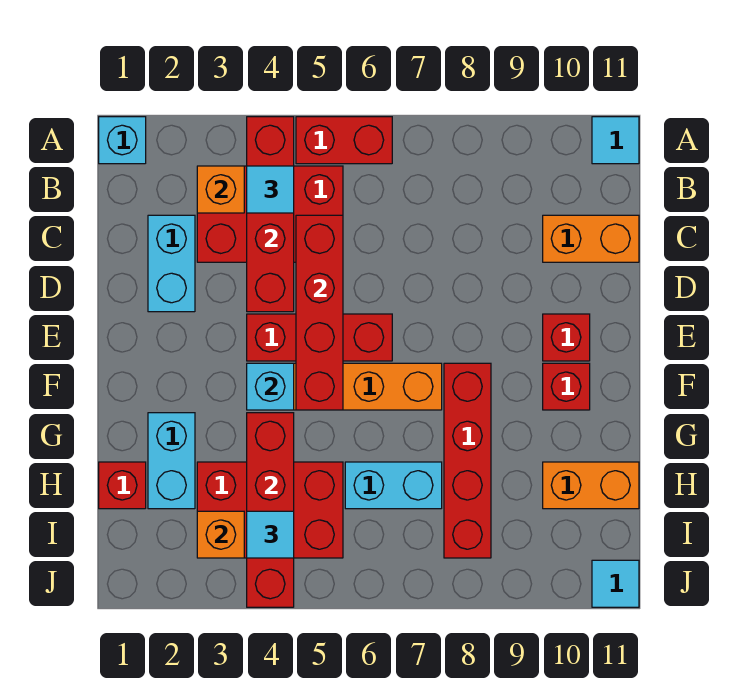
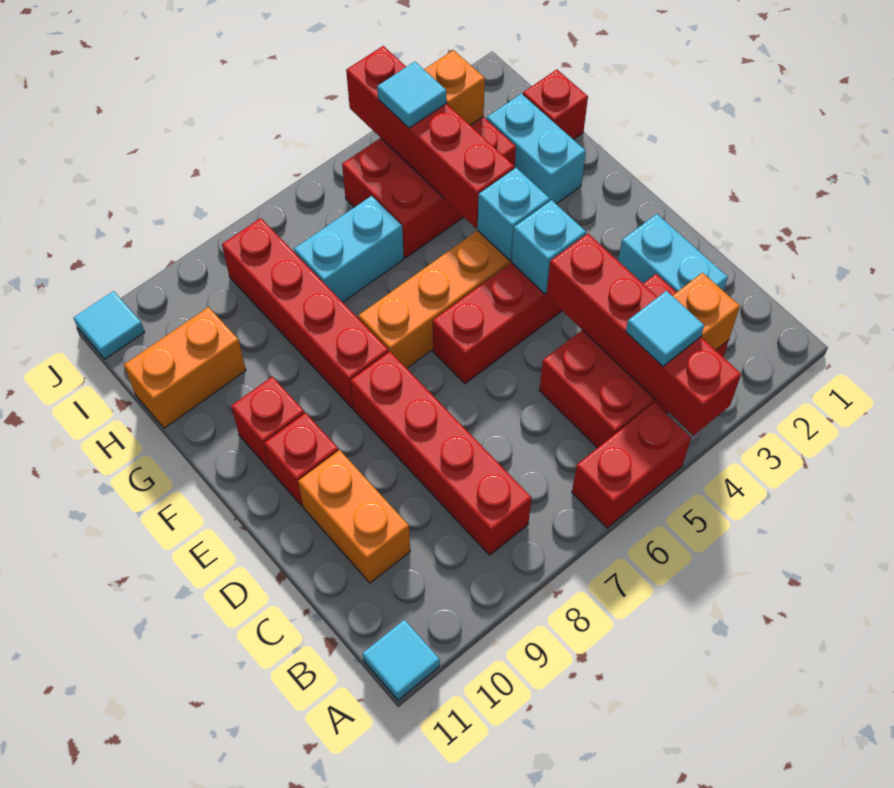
cyan brick A1 level 1 -> cyan brick E4 level 2
red brick C5:F5 level 2 -> red brick B8:E8 level 1
orange brick C10:C11 level 1 -> orange brick C10:D10 level 1

